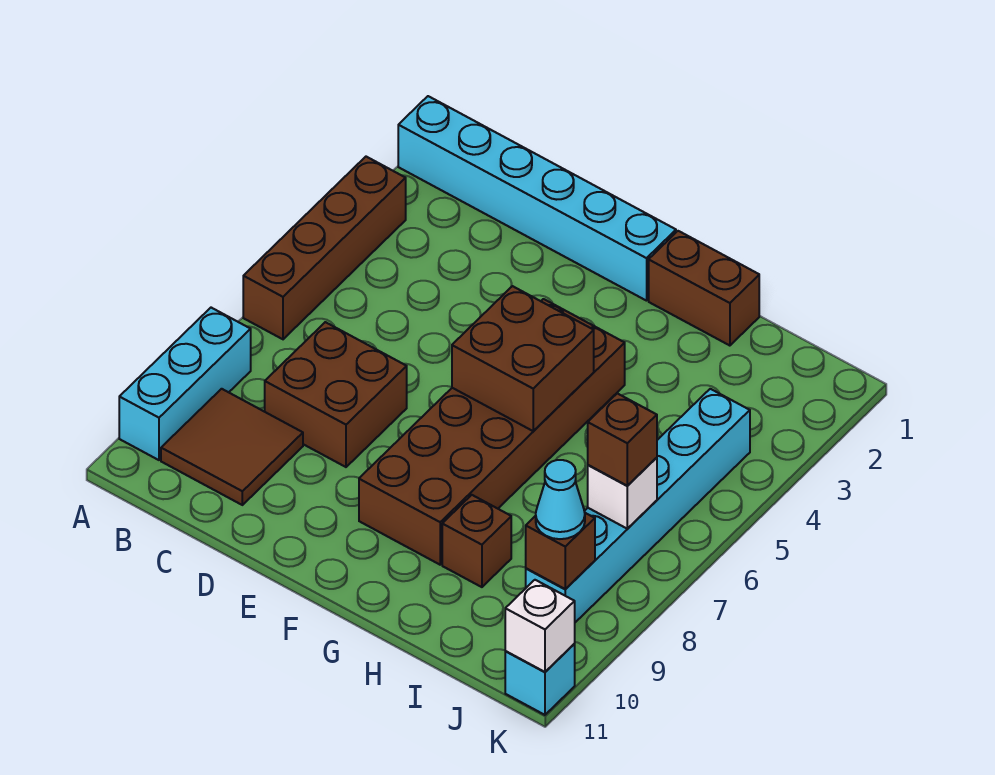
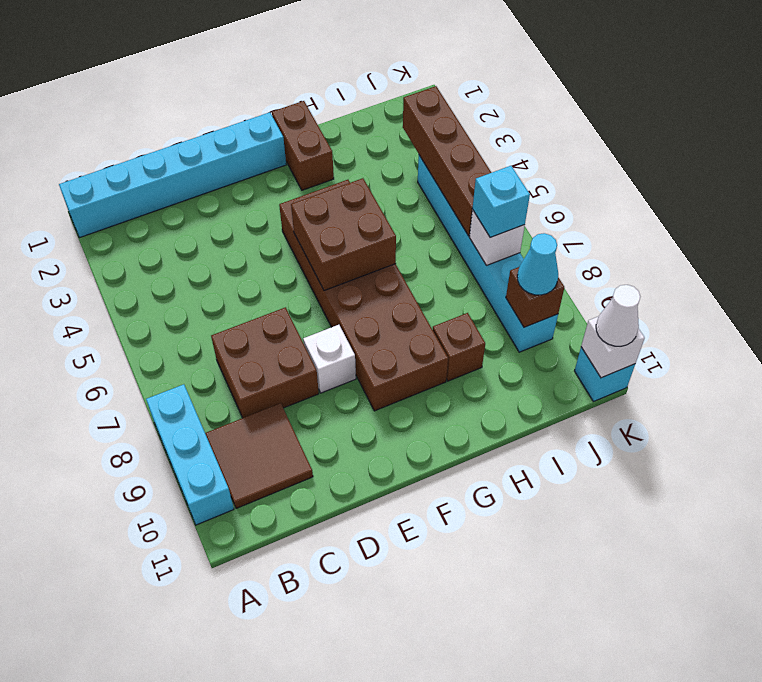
brown brick A3:A6 level 1 -> brown brick J3:J6 level 2
none -> white brick E8 level 1
brown brick G1:H1 level 1 -> brown brick G1:G2 level 1
brown brick J7 level 3 -> cyan brick J7 level 3
none -> white cone K11 level 3

